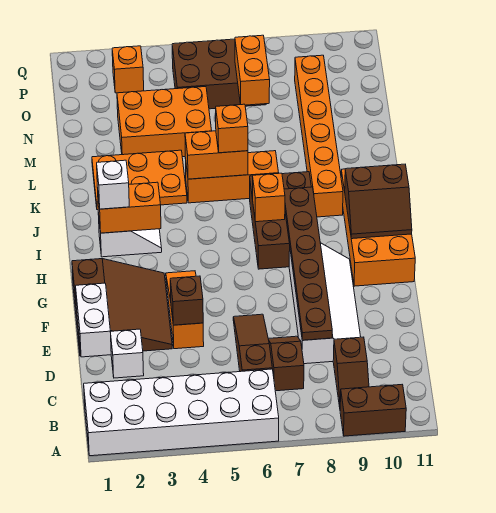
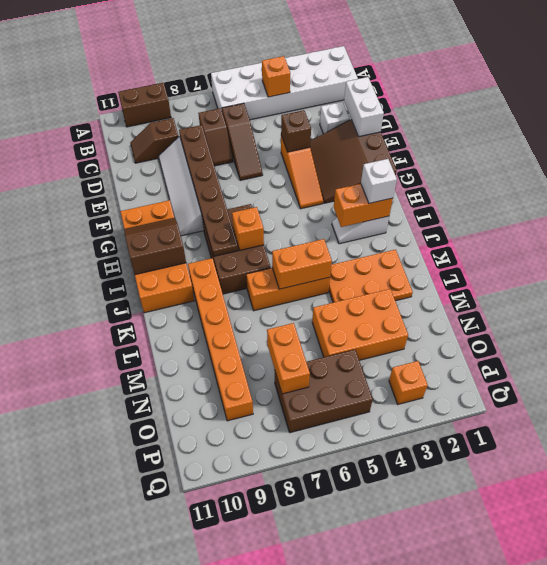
brown slope B9:C9 level 1 top C -> brown slope C9:C10 level 1 top 9
orange brick K6 level 3 -> orange brick B4 level 2

